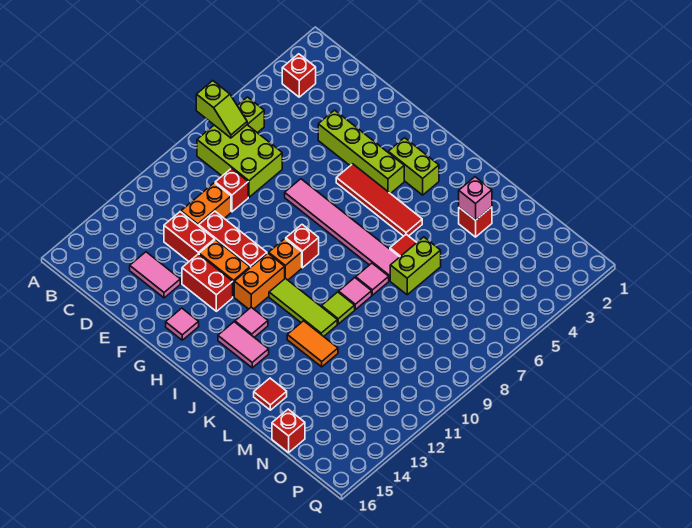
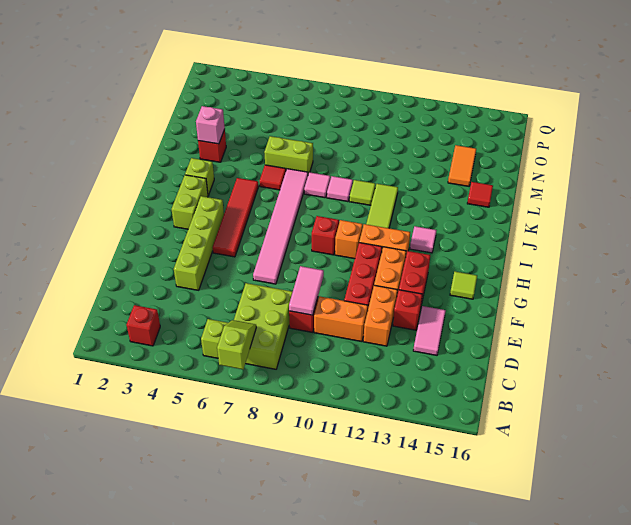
red brick D12:E12 level 1 -> orange brick D12:E12 level 1
pink tile G15 level 1 -> lime tile G15 level 1
pink tile I14:J14 level 1 -> pink tile D9:E9 level 2
none -> lime brick J3 level 1
orange tile K12:L12 level 1 -> orange tile M14:N14 level 1
red brick N16 level 1 -> red brick E13 level 1

